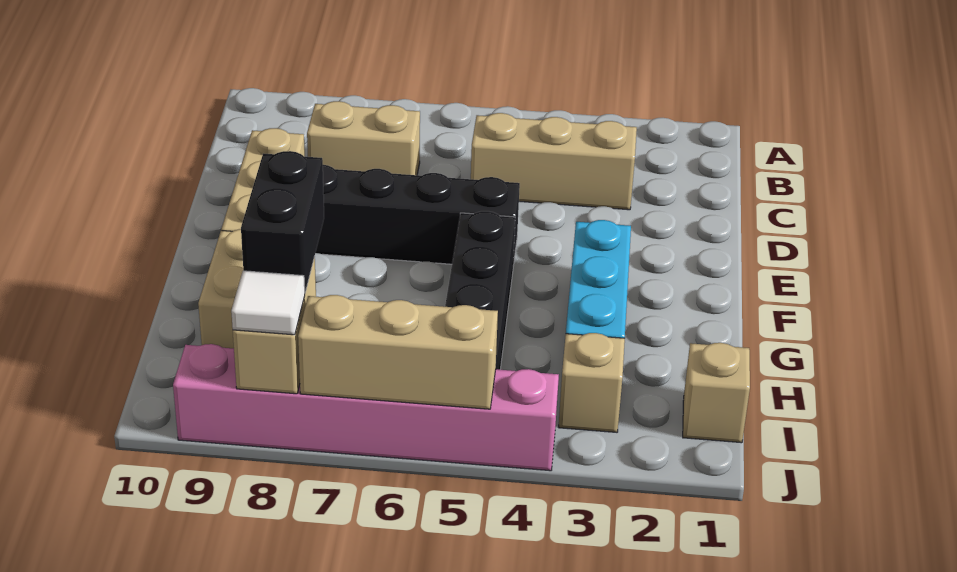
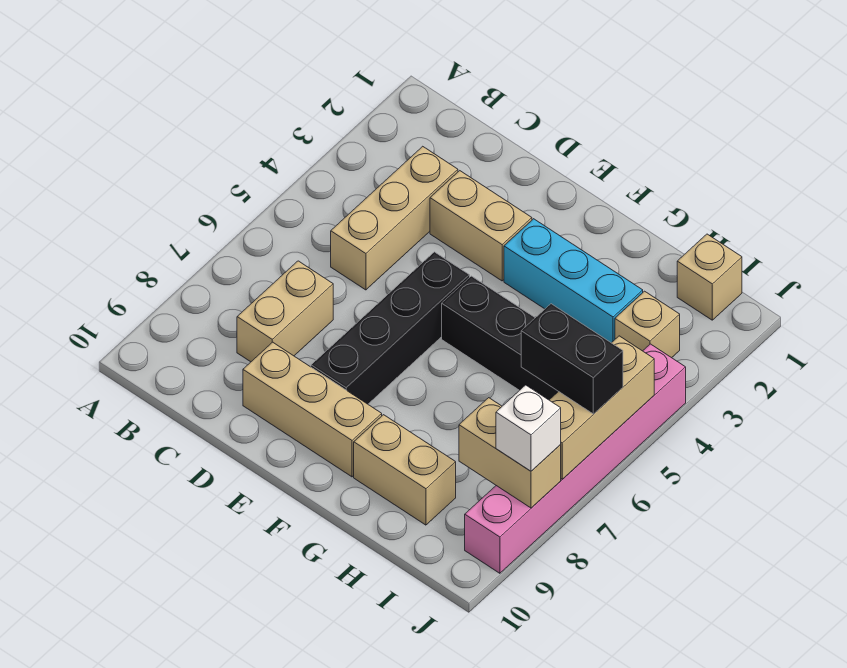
none -> tan brick D3:E3 level 1
black brick H8:I8 level 3 -> black brick I6:J6 level 3
white tile J8 level 3 -> white brick J8 level 3

